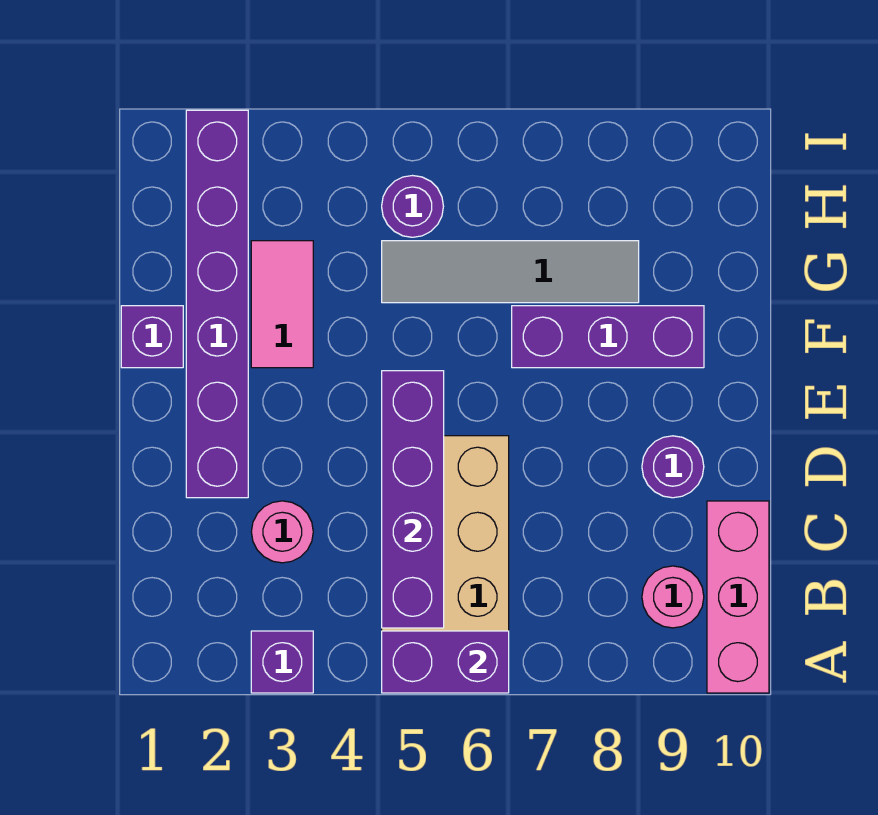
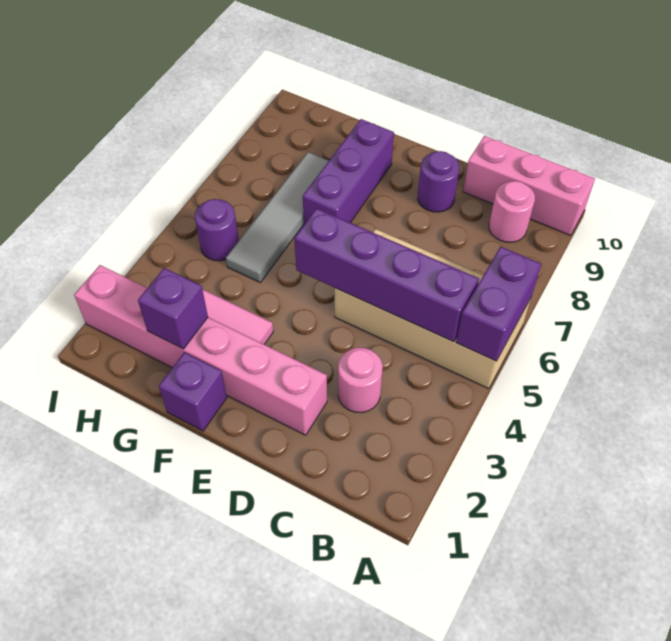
purple brick A3 level 1 -> purple brick G2 level 2
purple brick D2:I2 level 1 -> pink brick D2:I2 level 1

